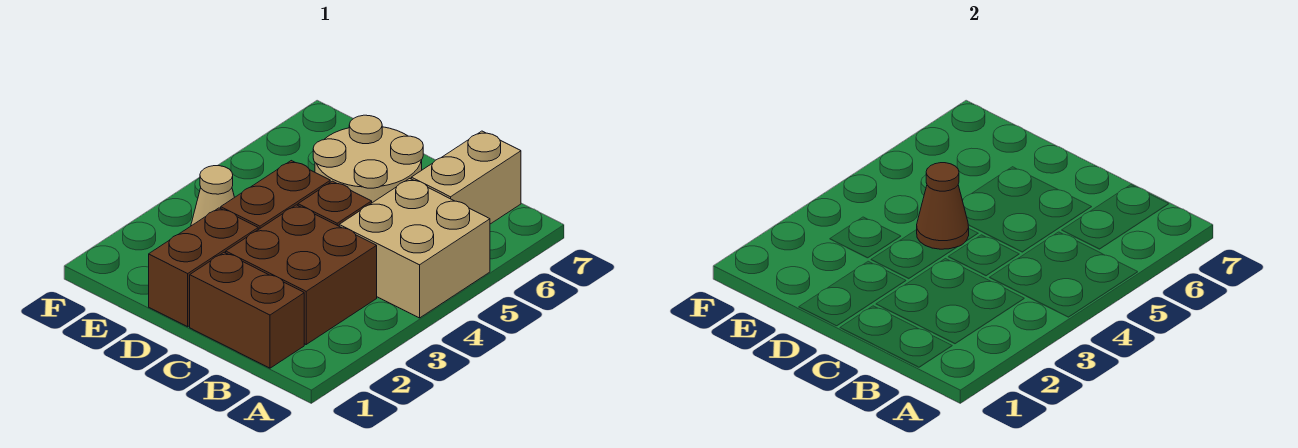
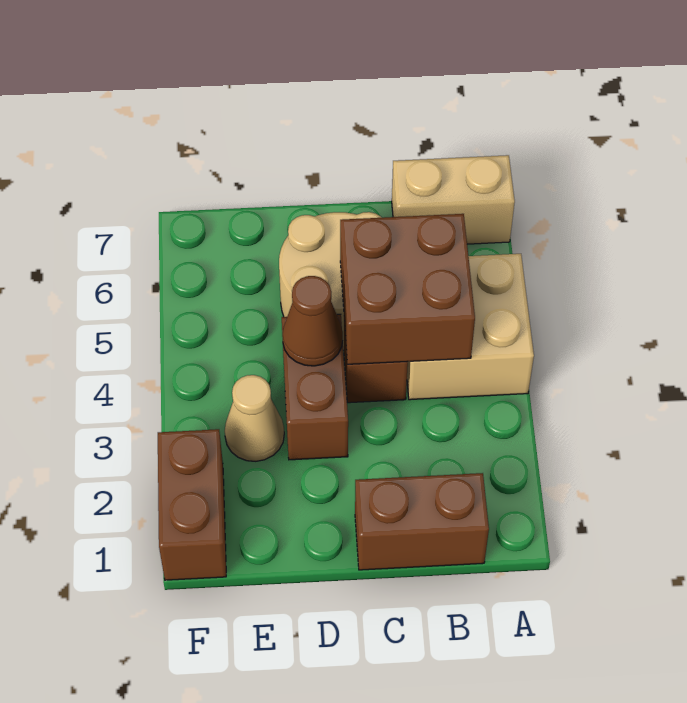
brown brick B2:C3 level 1 -> brown brick B4:C5 level 2
tan brick B6:B7 level 1 -> tan brick A7:B7 level 1
brown brick D1:D2 level 1 -> brown brick F1:F2 level 1

